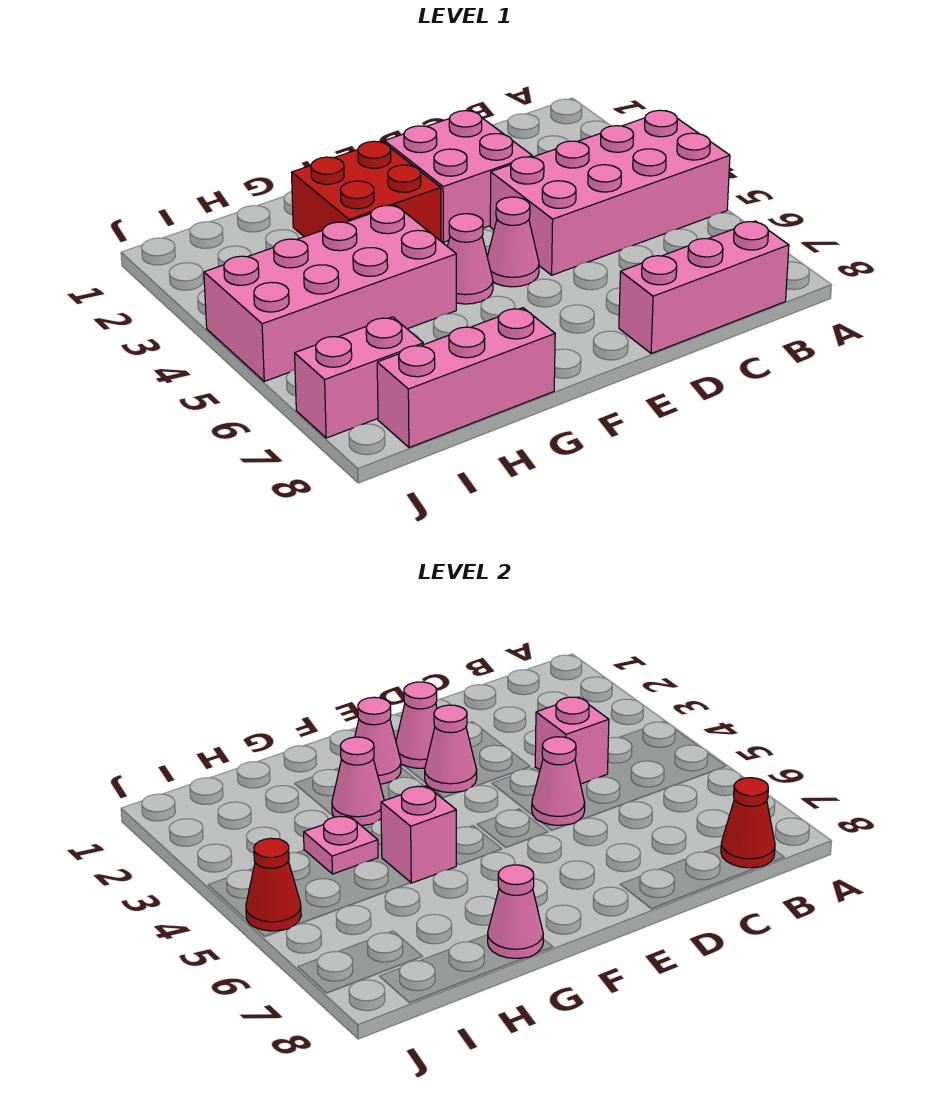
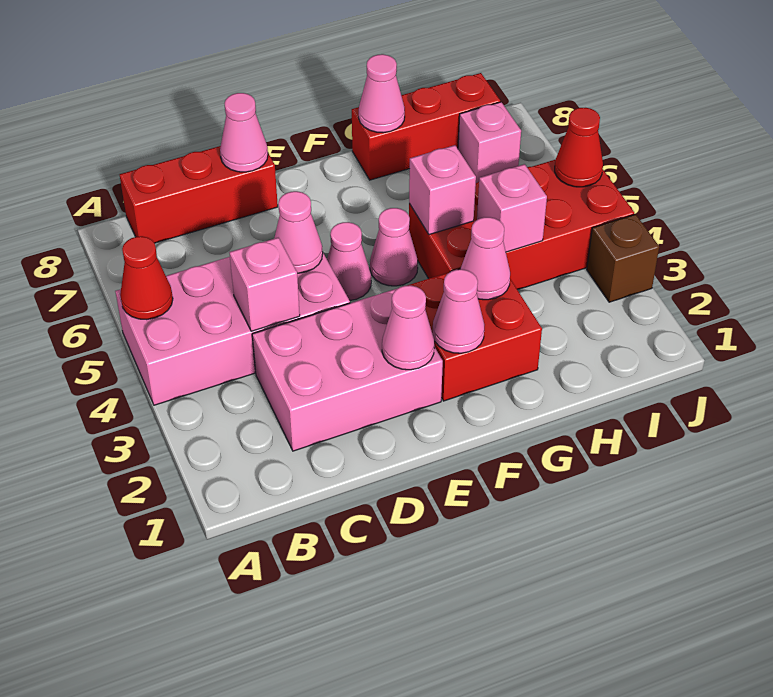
pink brick B8:D8 level 1 -> red brick B8:D8 level 1
red cone B8 level 2 -> red cone A5 level 2
pink brick D2:E3 level 1 -> pink brick C2:E3 level 1
pink cone E3 level 2 -> pink cone D8 level 2
pink brick G4:J5 level 1 -> red brick G4:J5 level 1
pink brick G8:I8 level 1 -> red brick G8:I8 level 1
pink plate H4 level 2 -> pink brick H4 level 2
pink brick I7:J7 level 1 -> pink brick I7 level 1
none -> brown brick J3 level 1

